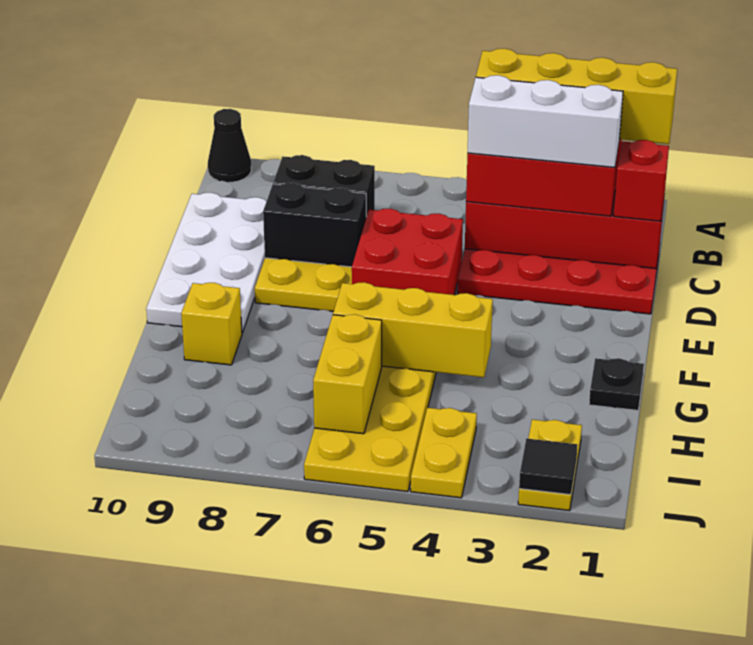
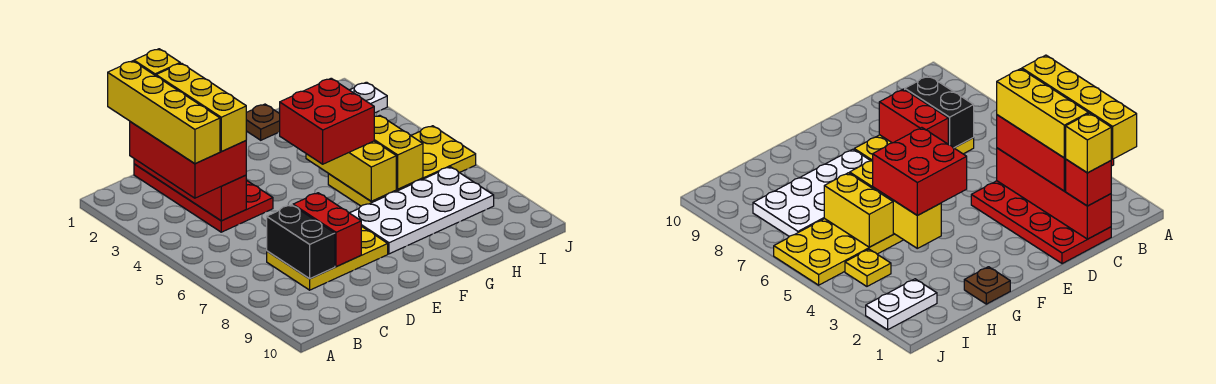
black cone A10 level 1 -> none
white brick C2:C4 level 4 -> yellow brick C2:C4 level 4
white plate C9:F10 level 1 -> white plate F7:I8 level 1
red brick D5:E6 level 1 -> red brick F4:G5 level 3
black brick D7:D8 level 2 -> red brick D7:D8 level 2
black plate G1 level 1 -> brown plate G1 level 1
yellow brick G9 level 1 -> yellow brick C1 level 4
yellow brick H6:I6 level 2 -> yellow brick H5:H6 level 2
yellow plate I2:J2 level 1 -> white plate I2:J2 level 1
yellow plate I4:J4 level 1 -> yellow plate I4 level 1
black tile J2 level 2 -> none

